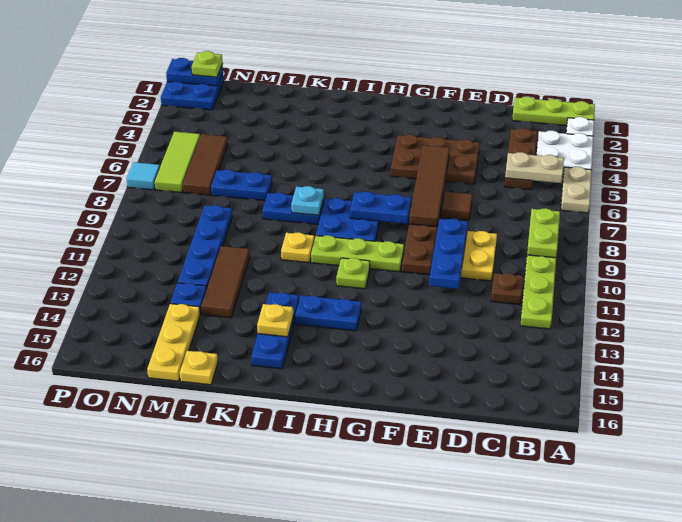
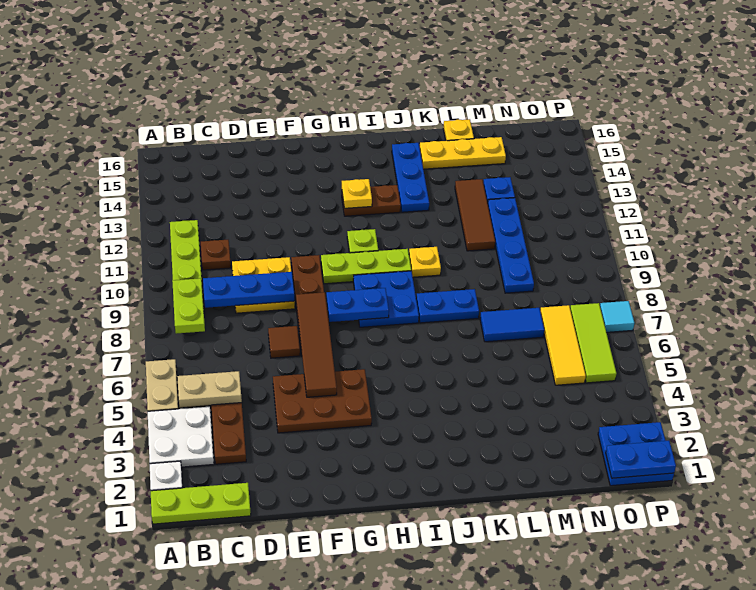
blue plate E9:E11 level 2 -> blue plate C9:E9 level 2
blue plate H13:I13 level 1 -> brown plate H13:I13 level 1
cyan plate J8 level 2 -> none
yellow plate J14 level 2 -> yellow plate H13 level 2
blue plate L7:M7 level 1 -> blue tile L7:M7 level 1
yellow plate M14:M16 level 1 -> yellow plate K15:M15 level 1
brown tile N5:N7 level 1 -> yellow tile N5:N7 level 1
lime plate O1 level 3 -> none

